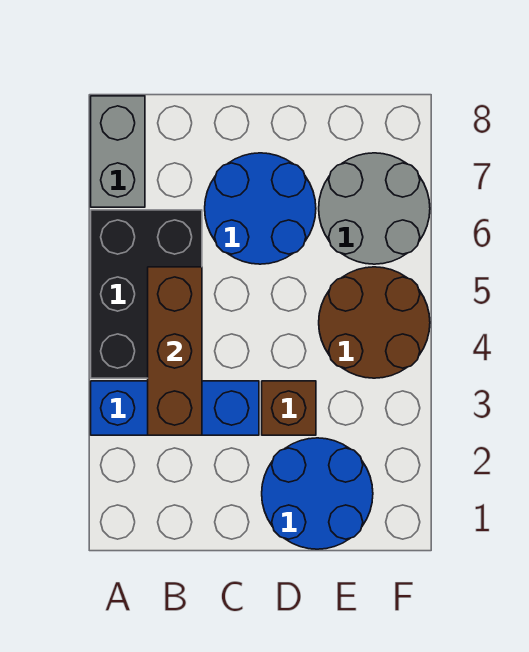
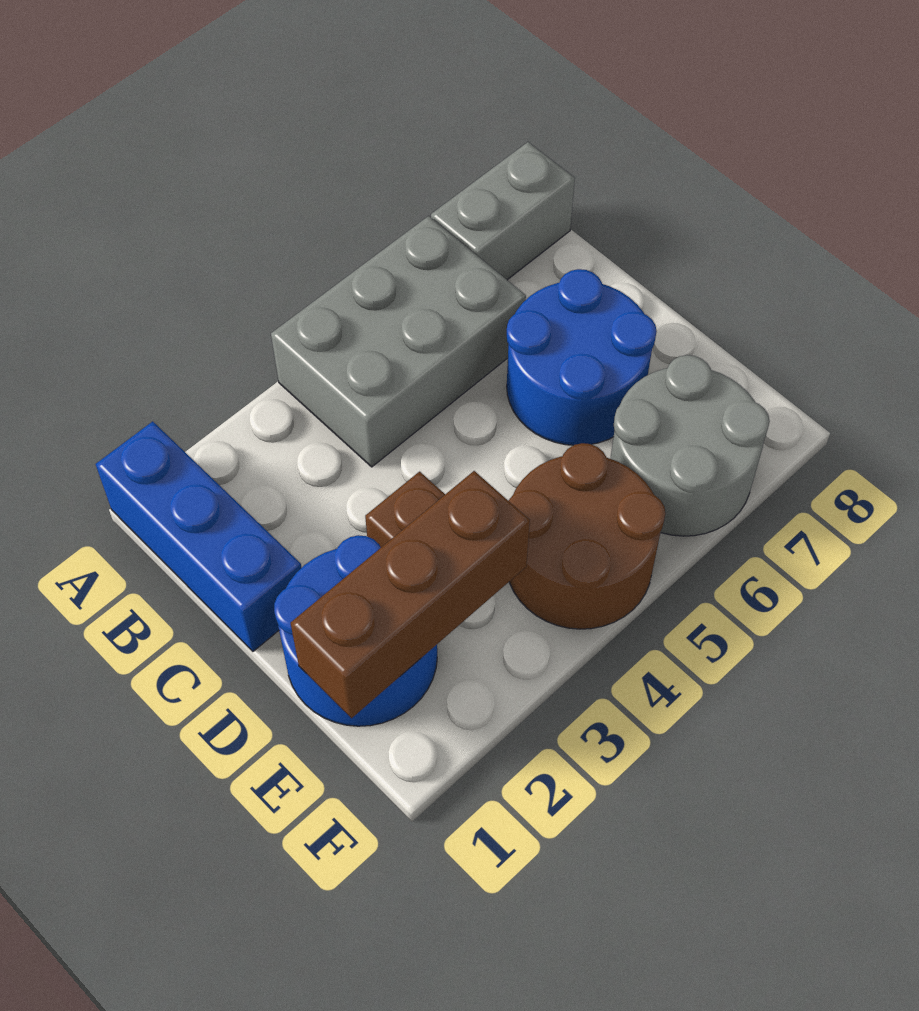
blue brick A3:C3 level 1 -> blue brick A1:C1 level 1
black brick A4:B6 level 1 -> grey brick A4:B6 level 1
brown brick B3:B5 level 2 -> brown brick E1:E3 level 2

